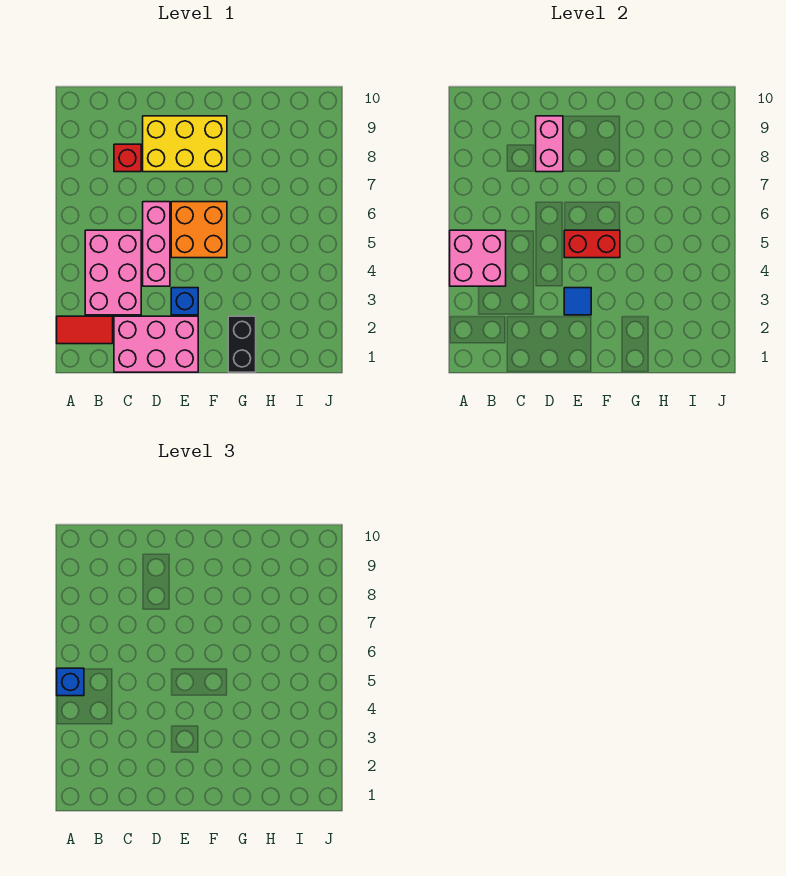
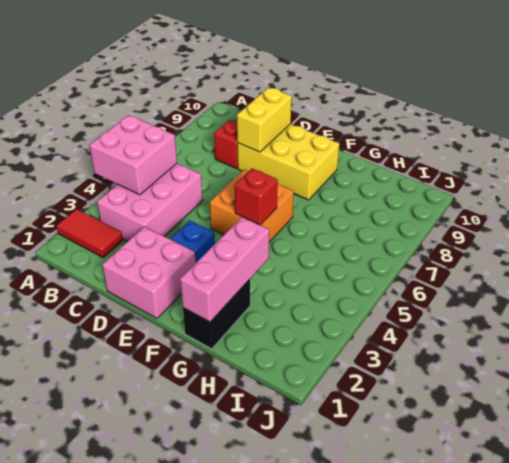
blue brick A5 level 3 -> none
pink brick C1:E2 level 1 -> pink brick D1:E2 level 1
pink brick D4:D6 level 1 -> pink brick G1:G3 level 2
pink brick D8:D9 level 2 -> yellow brick D8:D9 level 2
blue tile E3 level 2 -> none
red brick E5:F5 level 2 -> red brick F5 level 2

